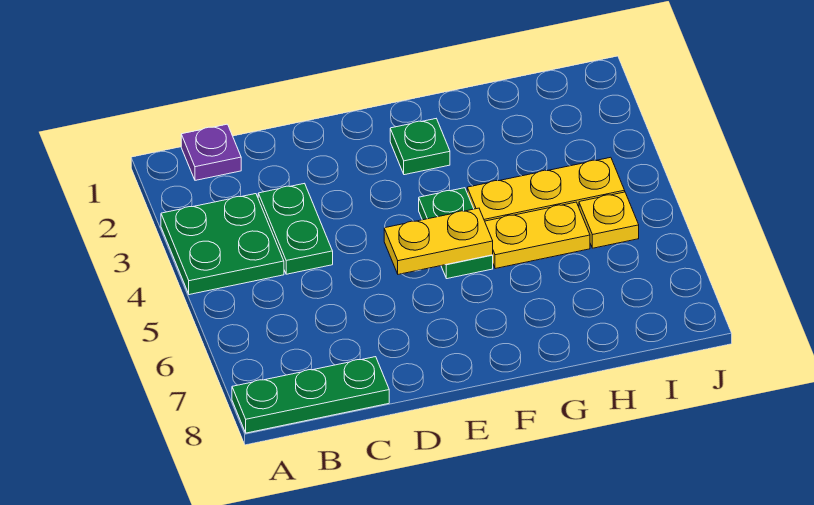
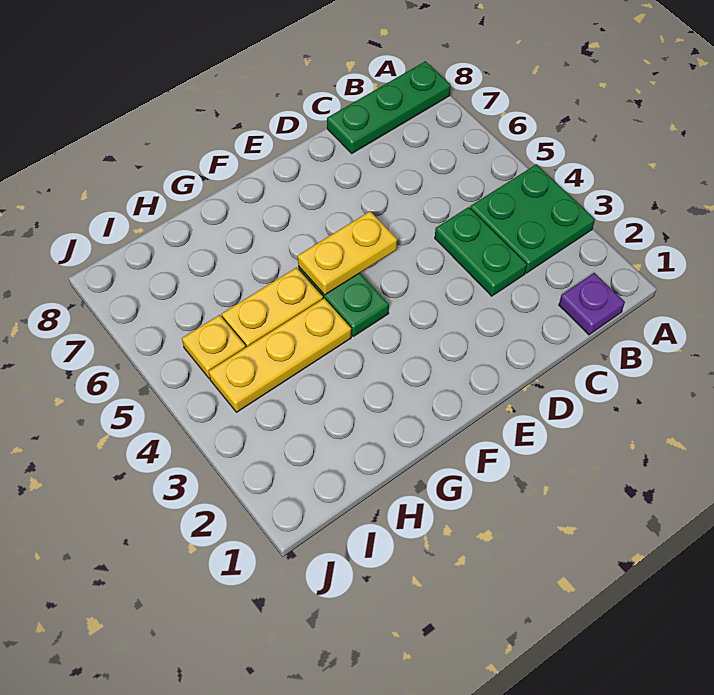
green plate F2 level 1 -> none

